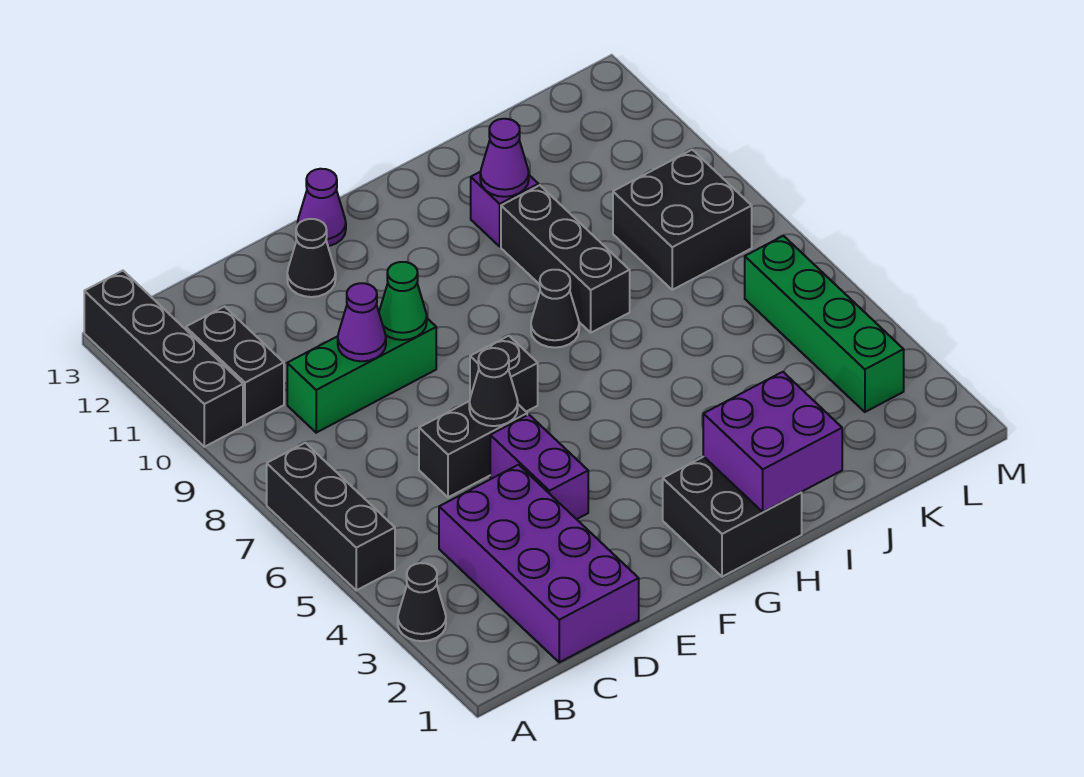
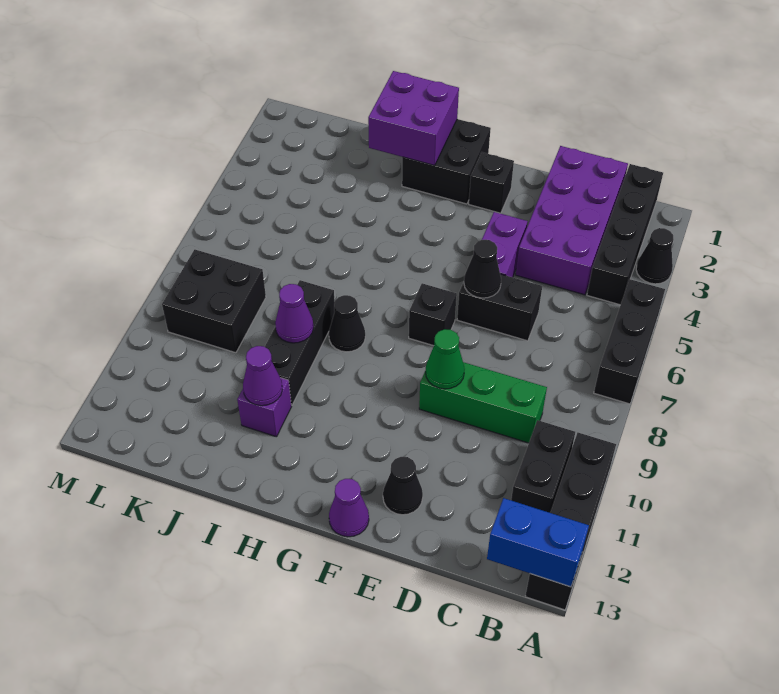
none -> blue brick A13:B13 level 2
none -> black brick B1:B4 level 1
purple cone D9 level 2 -> purple cone I9 level 2
none -> black brick F2 level 1
green brick L3:L6 level 1 -> none

